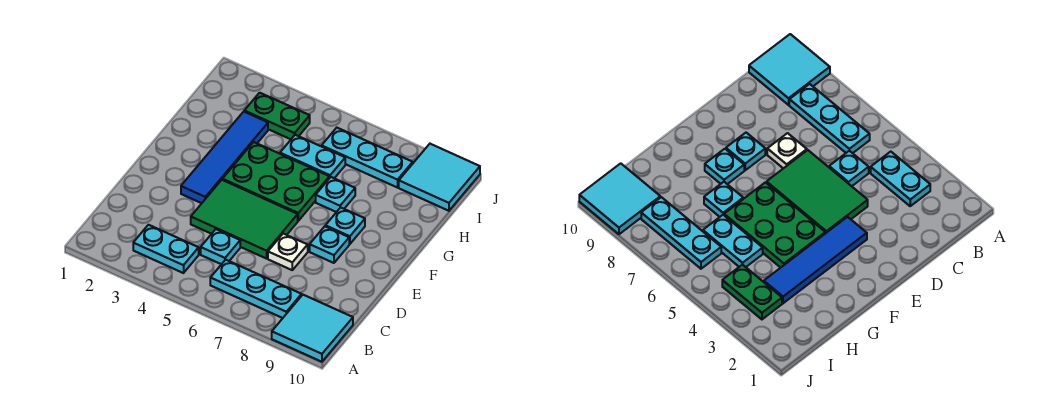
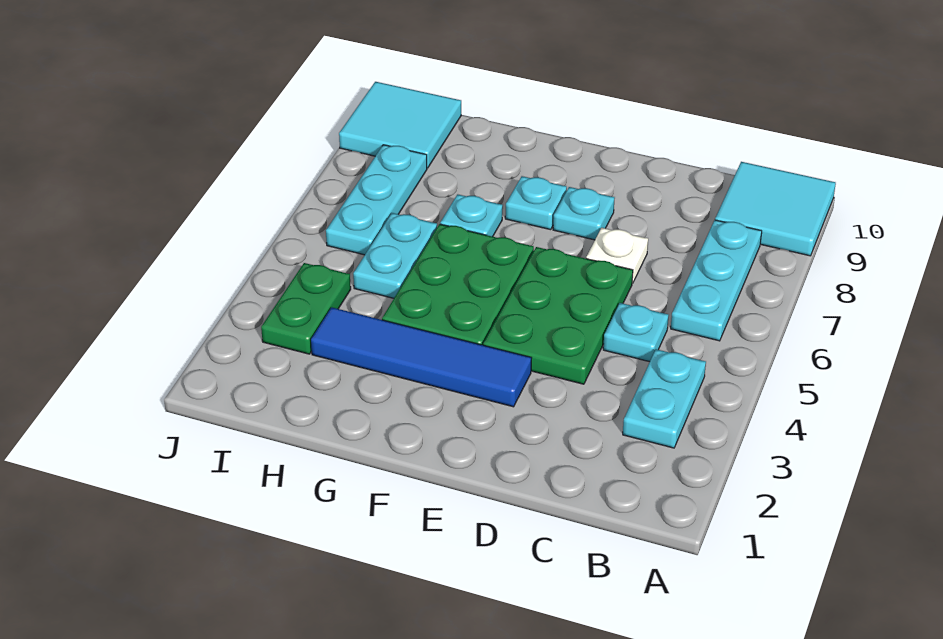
green tile D4:E6 level 1 -> green plate D4:E6 level 1

